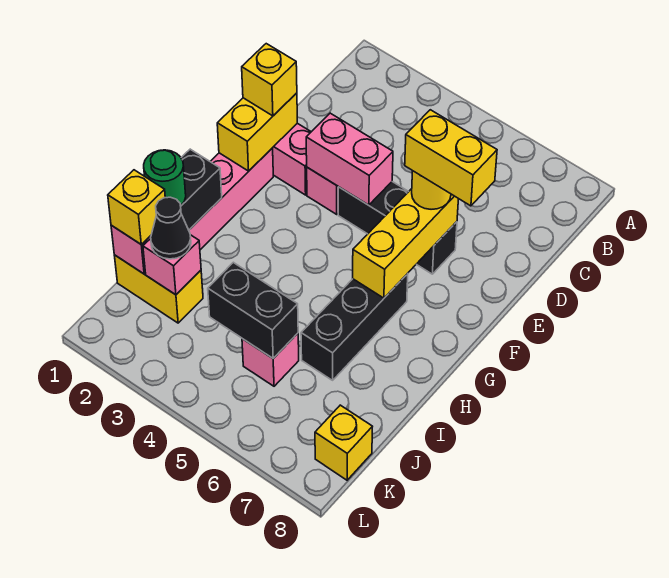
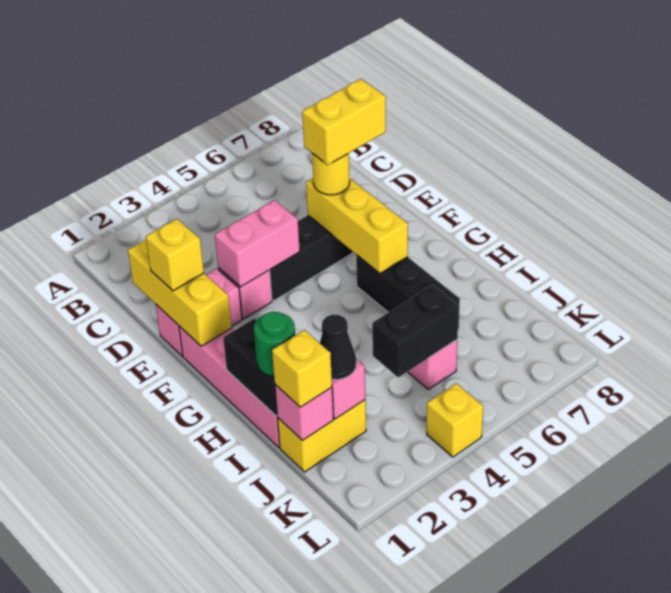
yellow brick E1:F1 level 2 -> yellow brick D1:F1 level 2
yellow brick K8 level 1 -> yellow brick L4 level 1

